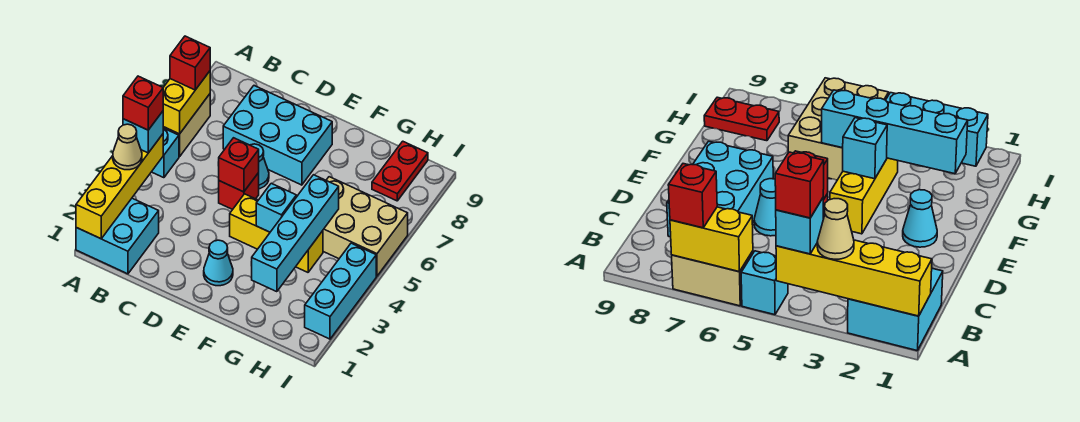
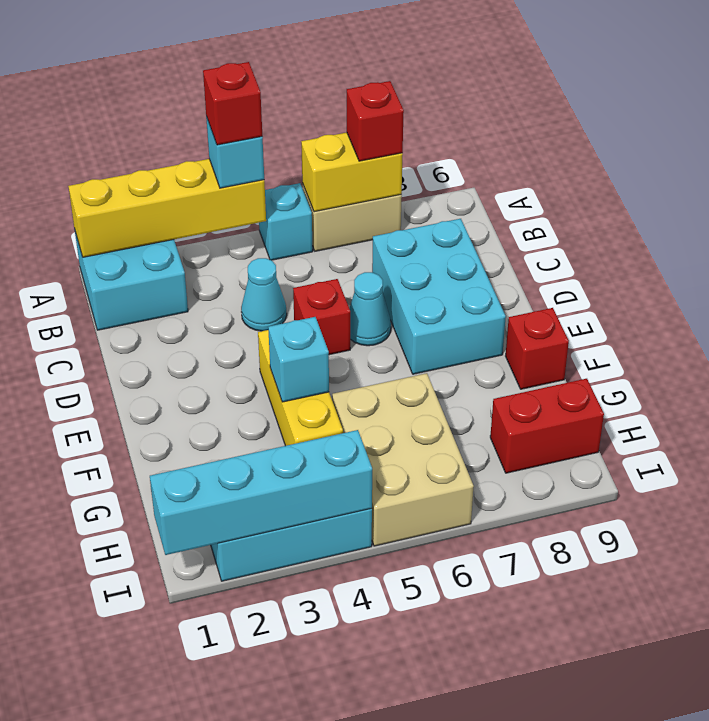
tan cone A3 level 3 -> none
red brick D5 level 2 -> red brick F9 level 1
cyan cone E2 level 1 -> cyan cone C4 level 1
cyan brick G2:G5 level 2 -> cyan brick I1:I4 level 2
red plate H8:H9 level 1 -> red brick H8:H9 level 1

